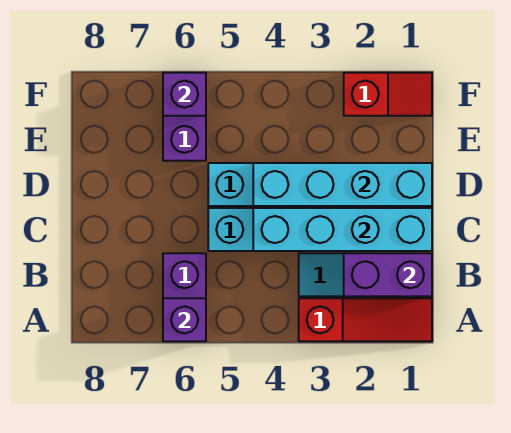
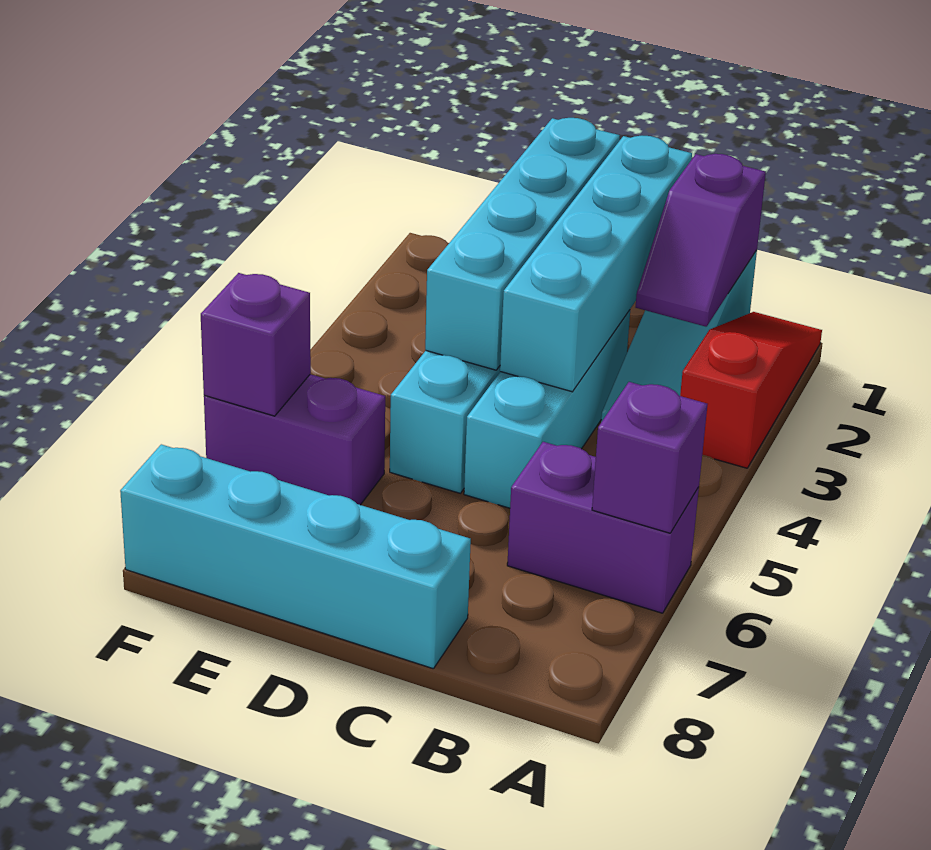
purple brick B1:B2 level 2 -> purple slope B1:B2 level 2 top 1
none -> cyan brick C8:F8 level 1
red slope F1:F2 level 1 top 2 -> none

